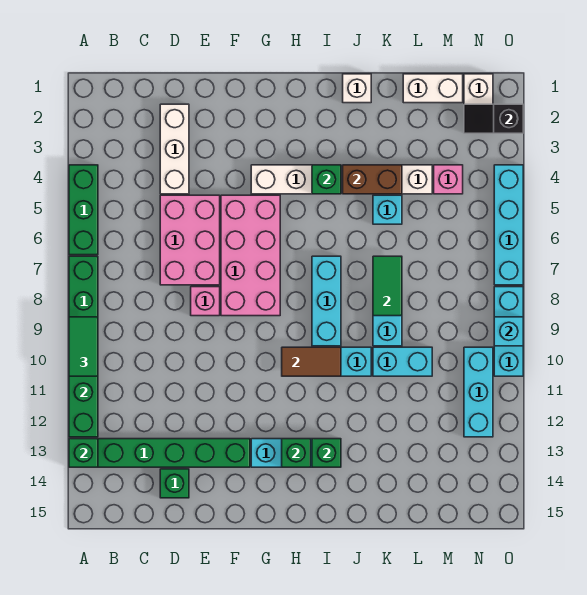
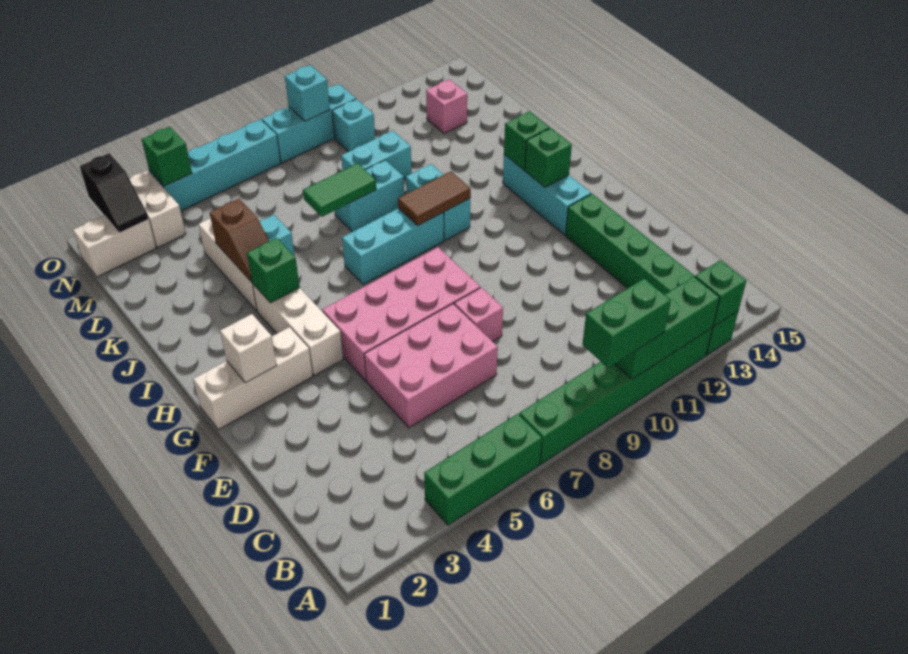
green tile A9:A10 level 3 -> green brick A9:A10 level 3
white brick D2:D4 level 1 -> white brick G1:G3 level 1
green brick D14 level 1 -> green brick O4 level 2
brown tile H10:I10 level 2 -> brown tile I9:I10 level 2
white brick J1 level 1 -> white brick G2 level 2
brown brick J4:K4 level 2 -> brown slope J4:K4 level 2 top K
cyan brick K10:L10 level 1 -> cyan brick L9:L10 level 1
white brick L1:M1 level 1 -> white brick N3:O3 level 1
pink brick M4 level 1 -> pink brick M13 level 1
cyan brick N10:N12 level 1 -> cyan brick N10 level 1

